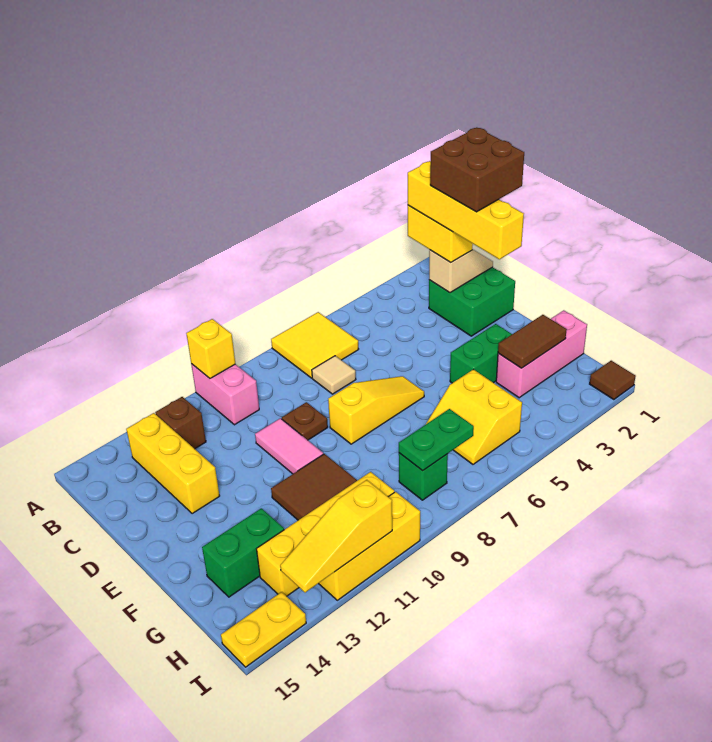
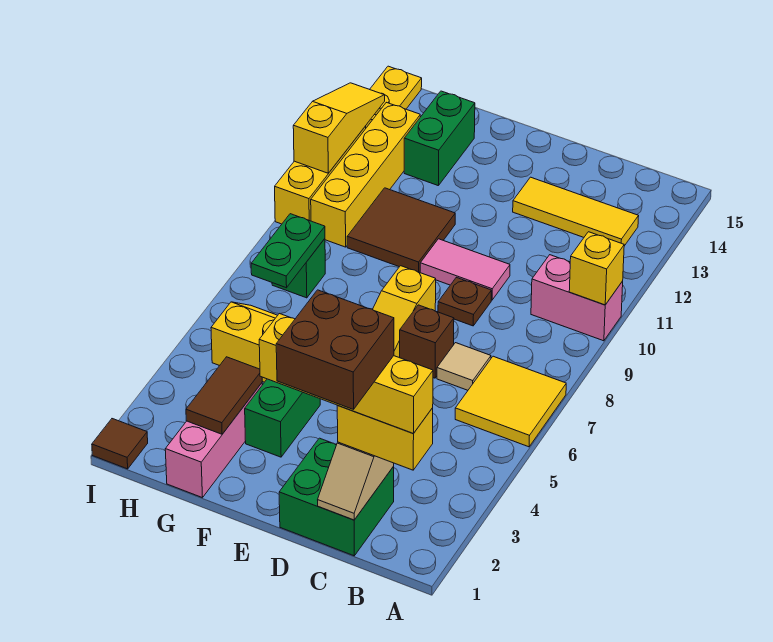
brown brick B12 level 1 -> brown brick D7 level 1
yellow brick B13:D13 level 1 -> yellow tile B13:D13 level 1

